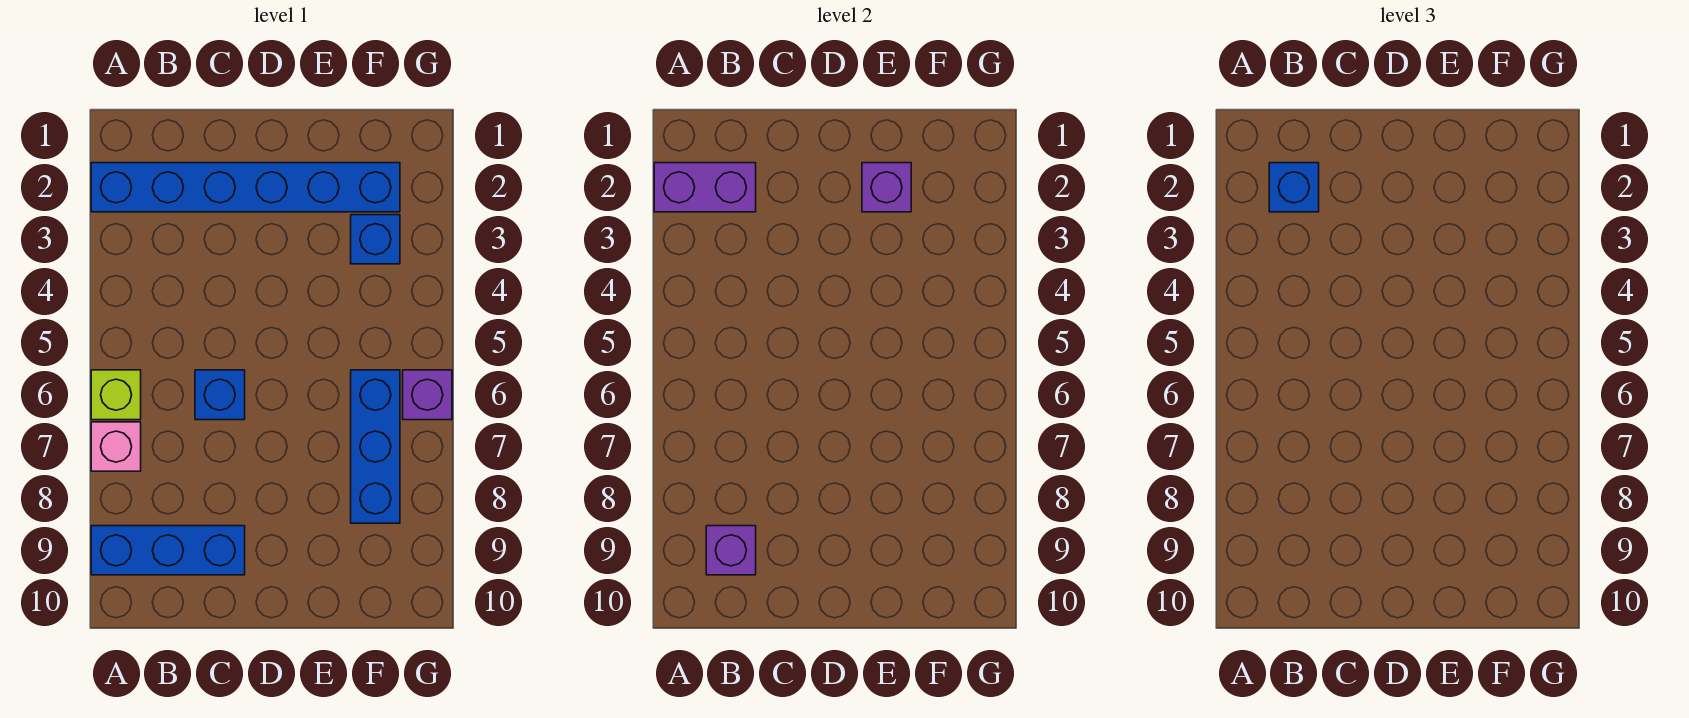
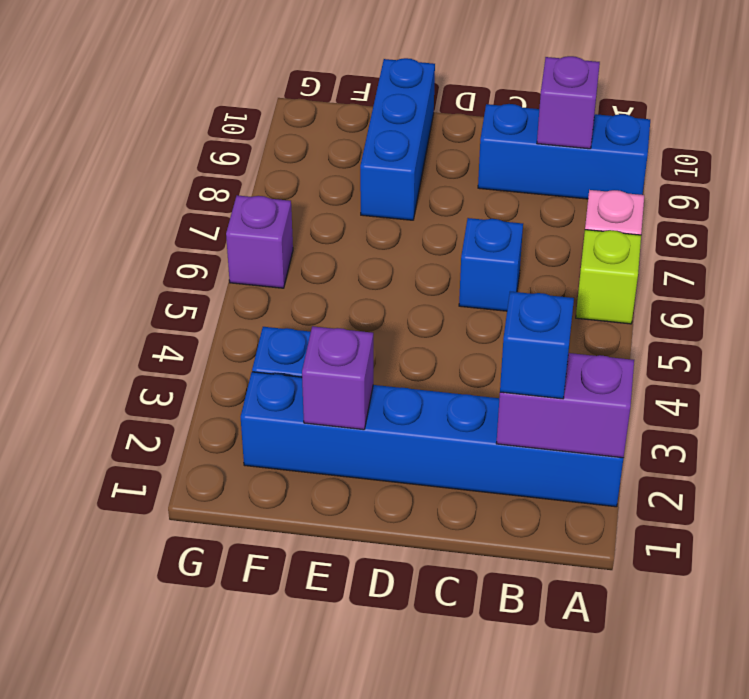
blue brick F6:F8 level 1 -> blue brick E8:E10 level 1

